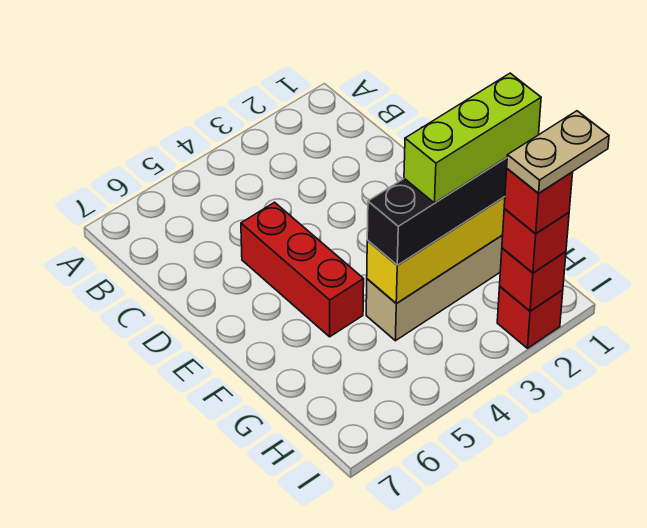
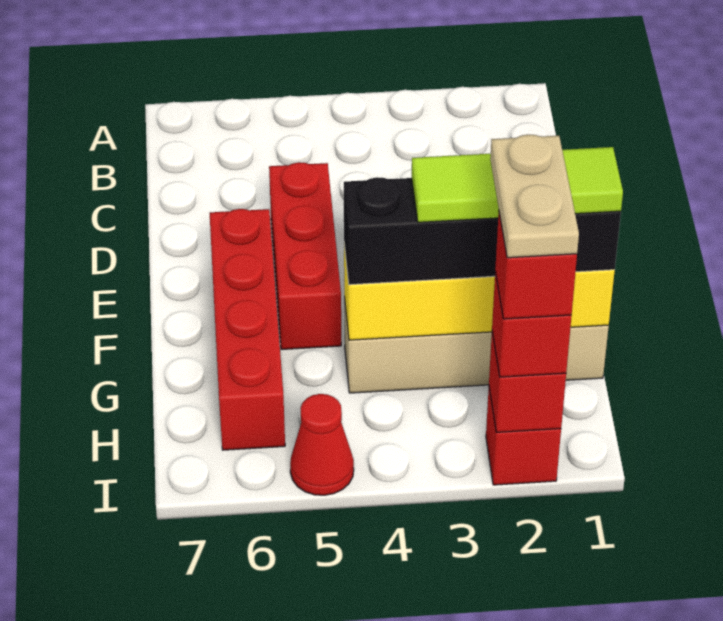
none -> red brick E6:H6 level 1
lime brick G1:G3 level 4 -> lime tile G1:G3 level 4
tan plate I1:I2 level 5 -> tan plate H2:I2 level 5
none -> red cone I5 level 1

